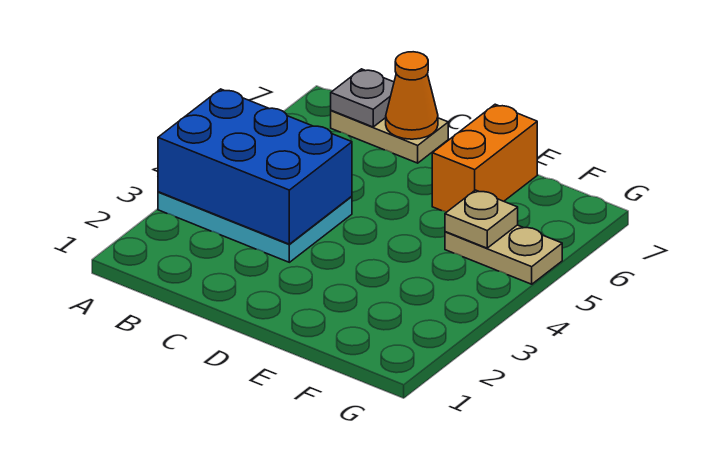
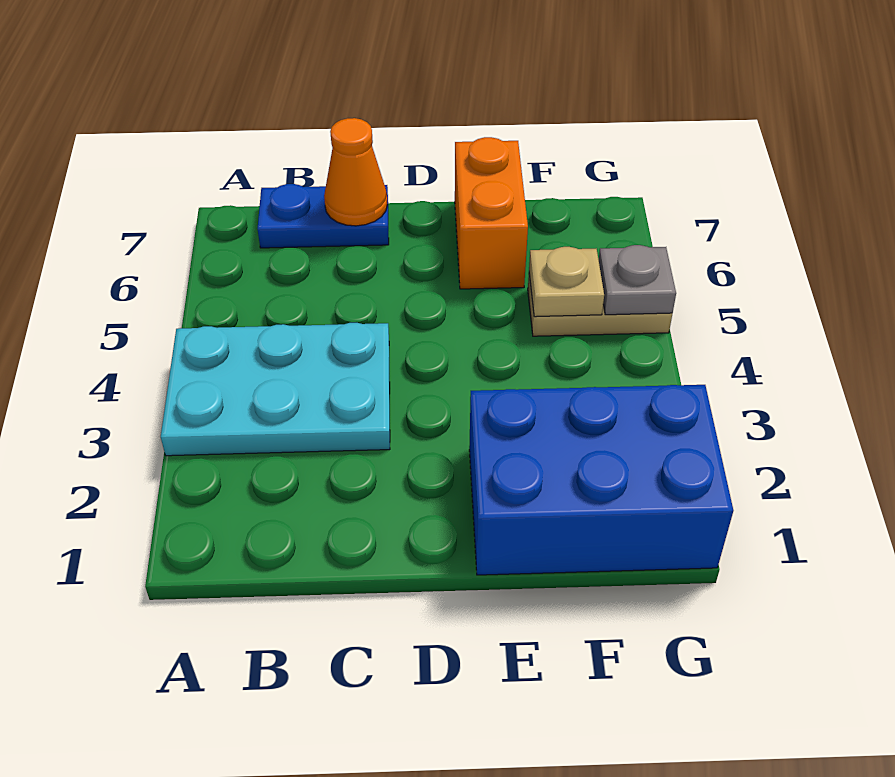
blue brick A3:C4 level 2 -> blue brick E1:G2 level 1
tan plate B7:C7 level 1 -> blue plate B7:C7 level 1
grey plate B7 level 2 -> grey plate G5 level 2

